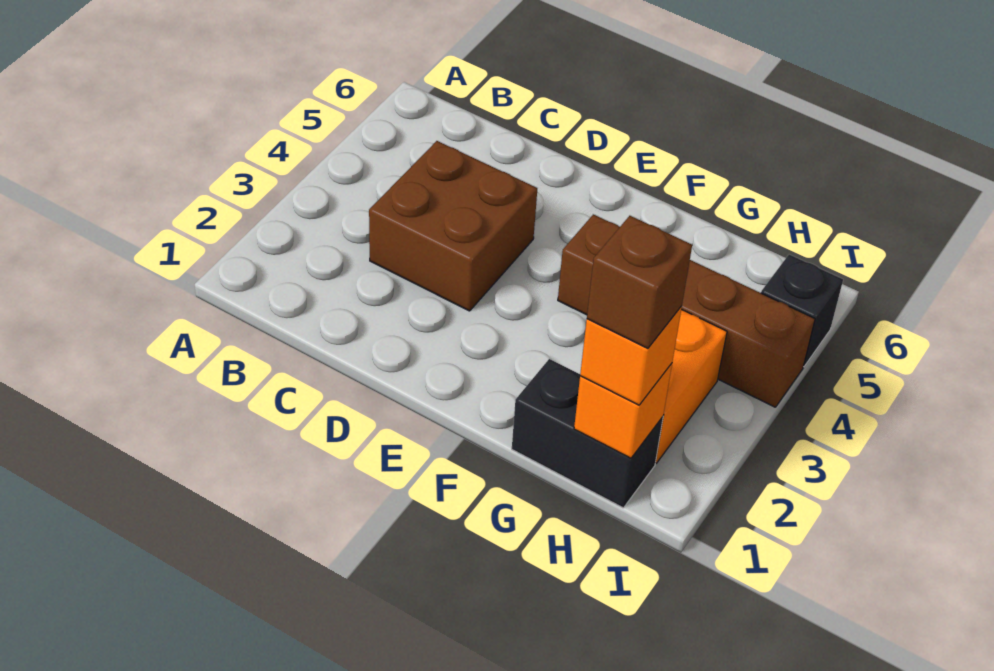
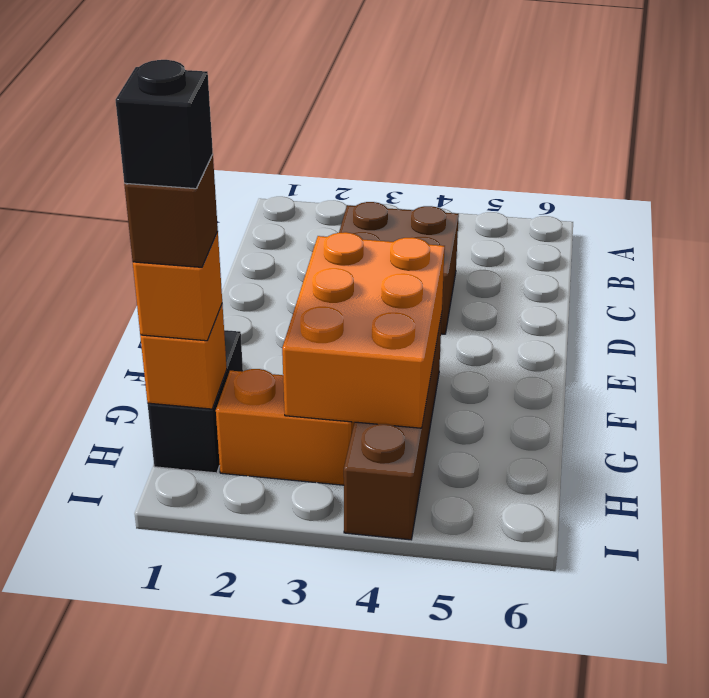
none -> orange brick F3:H4 level 2
black brick I5 level 1 -> black brick H1 level 5

